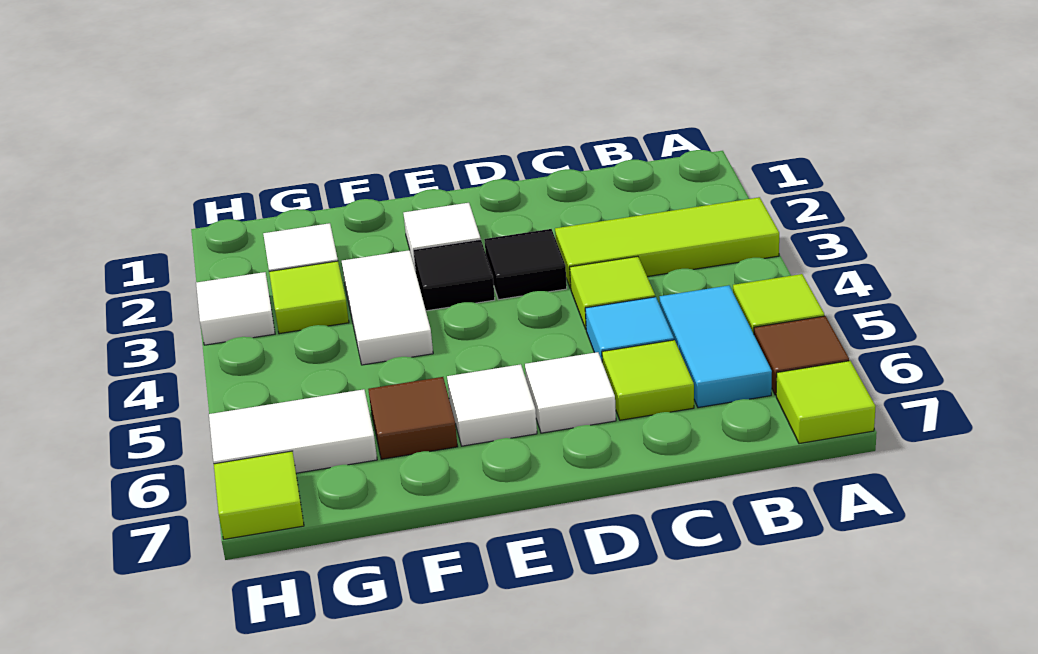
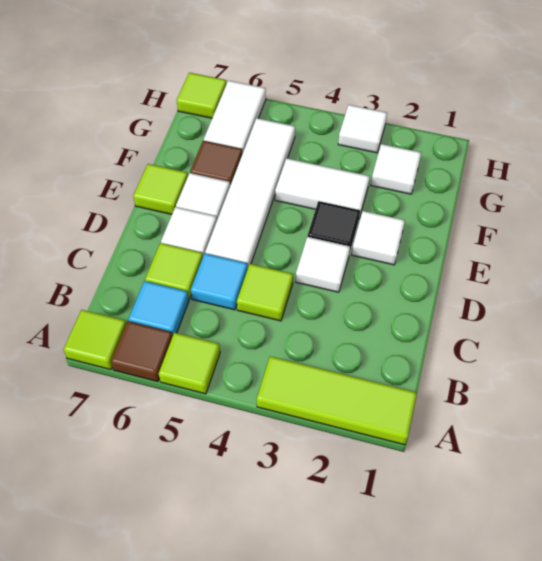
lime tile A3:C3 level 1 -> lime tile A1:A3 level 1
cyan tile B5:B6 level 1 -> cyan tile B6 level 1
black tile D3 level 1 -> white tile D3 level 1
none -> white tile D5:G5 level 1
lime tile G3 level 1 -> lime tile E7 level 1

